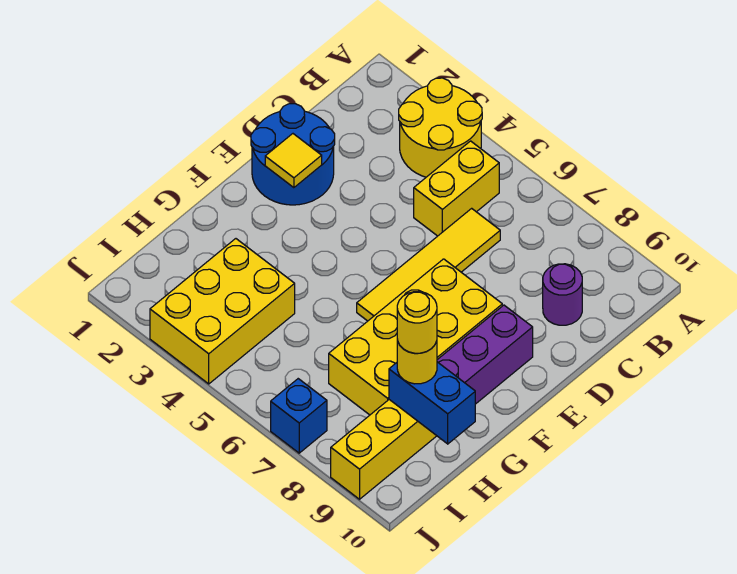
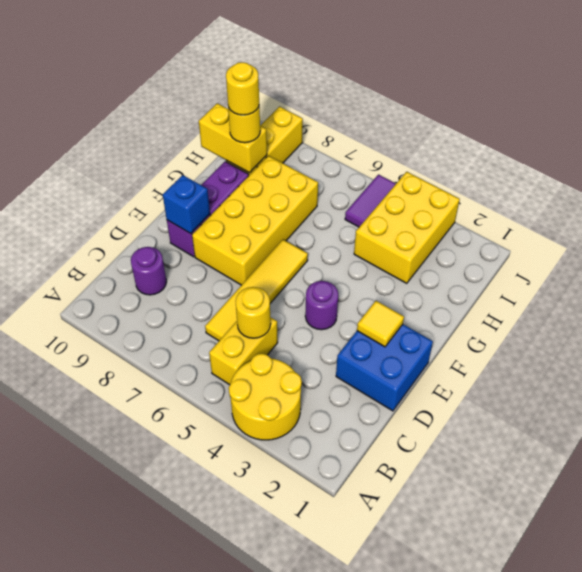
none -> yellow round brick C5 level 2
blue round brick D1:E2 level 1 -> blue brick D1:E2 level 1
none -> purple round brick E4 level 1
blue brick H9:H10 level 2 -> yellow brick H9:H10 level 2
none -> purple tile I5:J5 level 1
blue brick J7 level 1 -> blue brick E9 level 2

